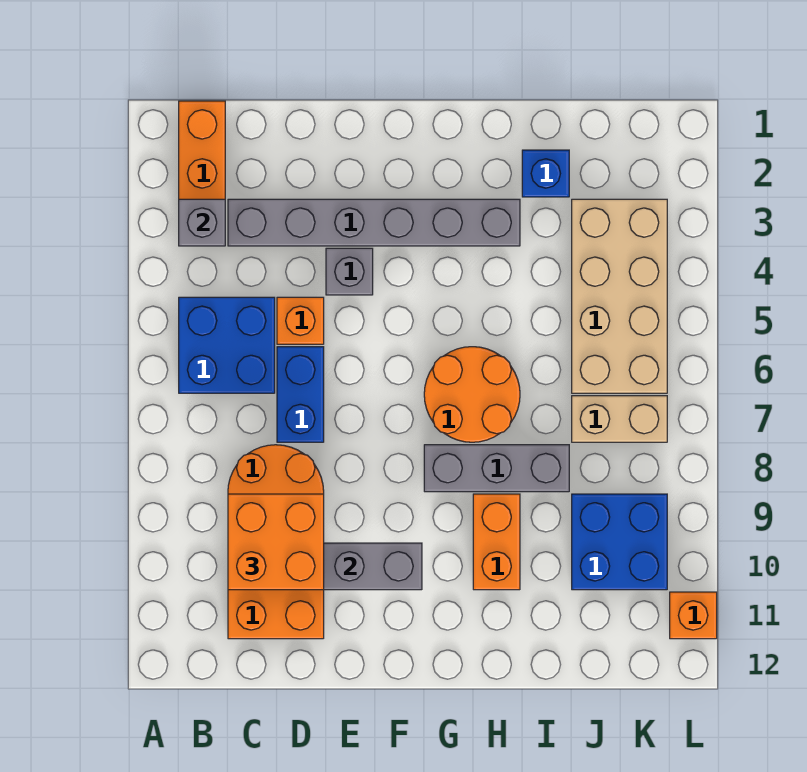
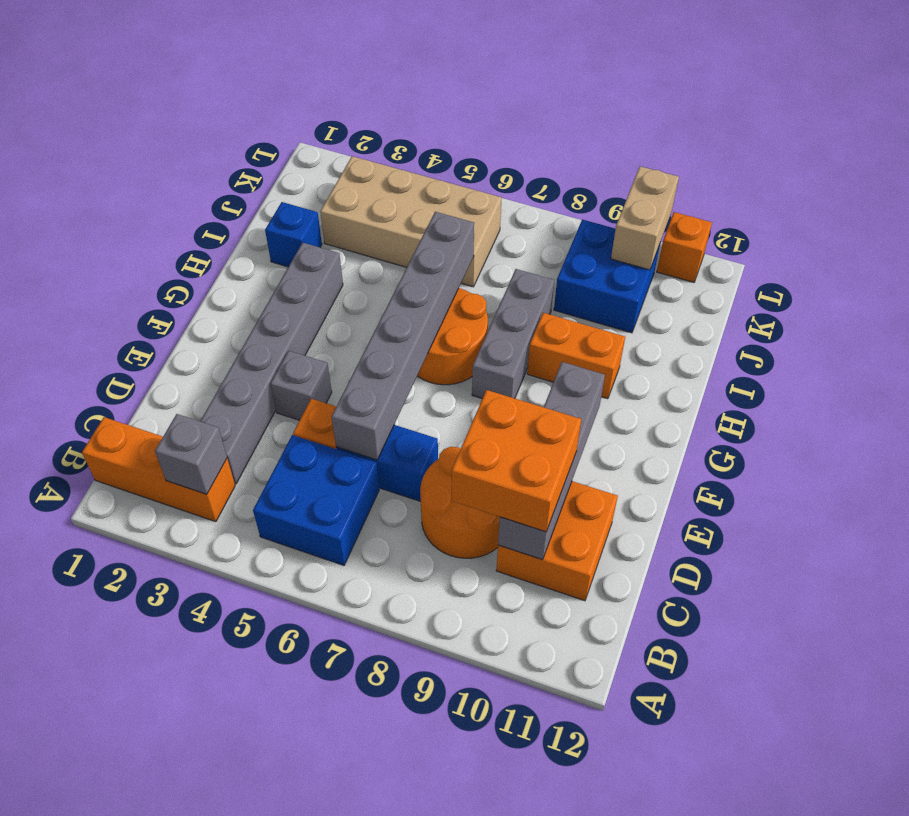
none -> grey brick D6:I6 level 2
tan brick J7:K7 level 1 -> tan brick K10:L10 level 2

